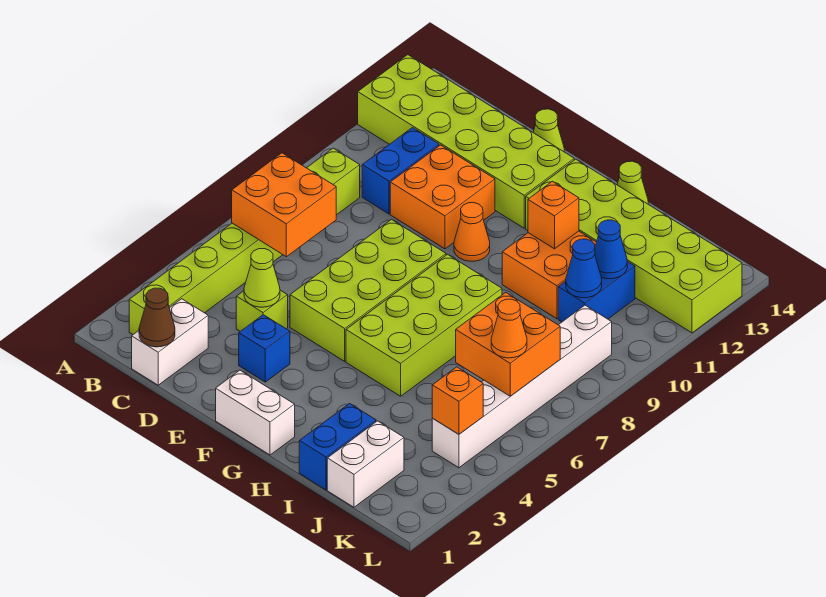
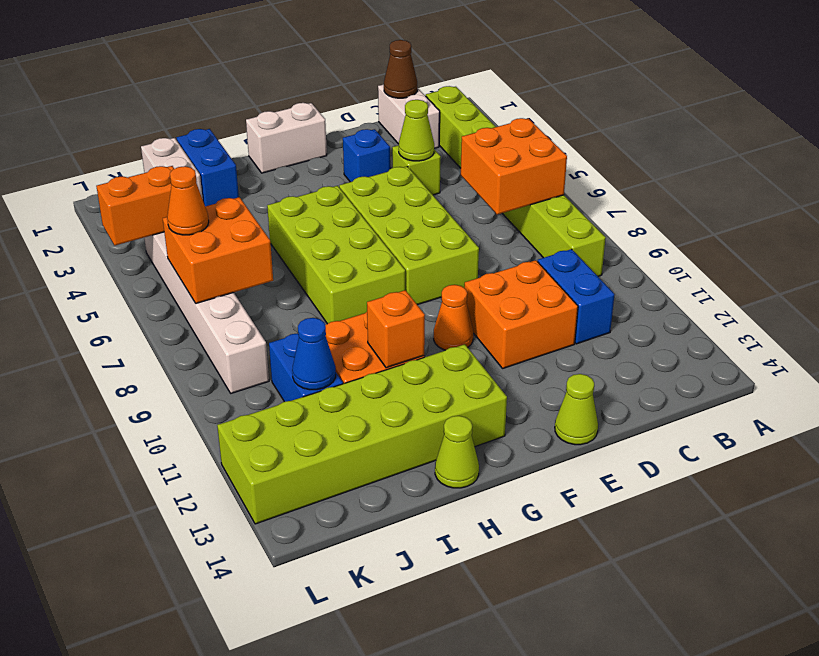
lime brick A12:F13 level 1 -> none
blue cone J10 level 2 -> none
orange brick K4 level 2 -> orange brick K4:L4 level 2

